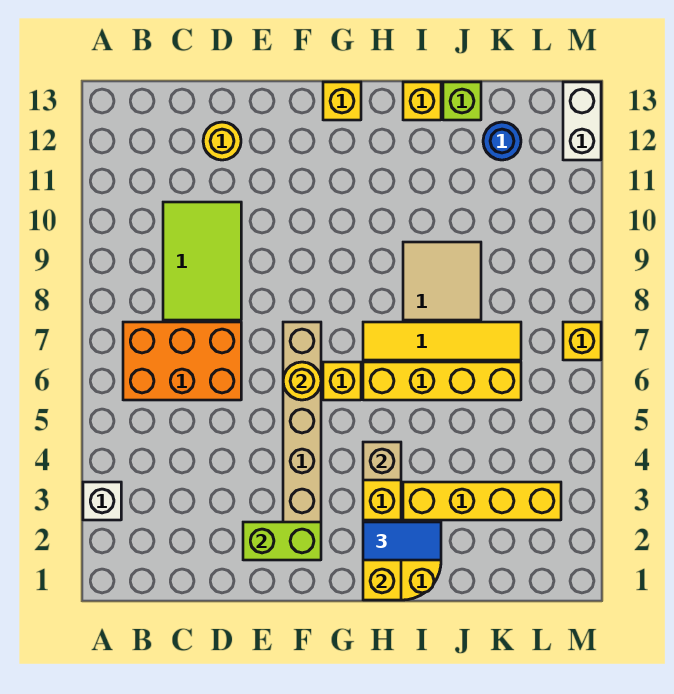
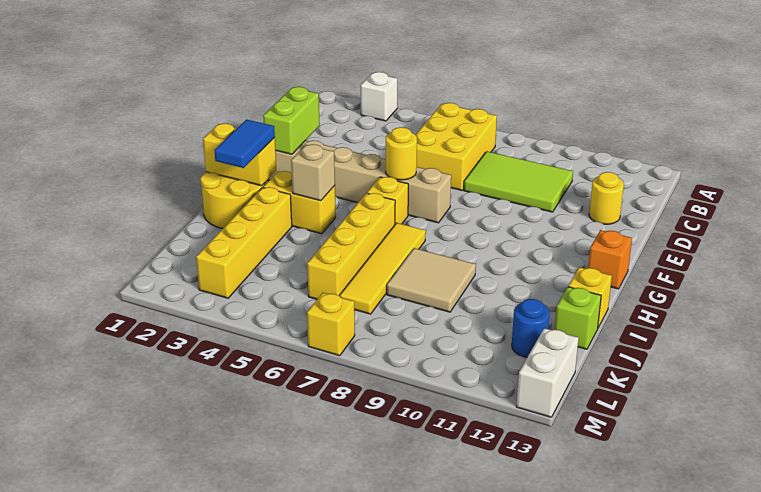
orange brick B6:D7 level 1 -> yellow brick B6:D7 level 1
yellow brick G13 level 1 -> orange brick G13 level 1
white brick M12:M13 level 1 -> white brick L13:M13 level 1

